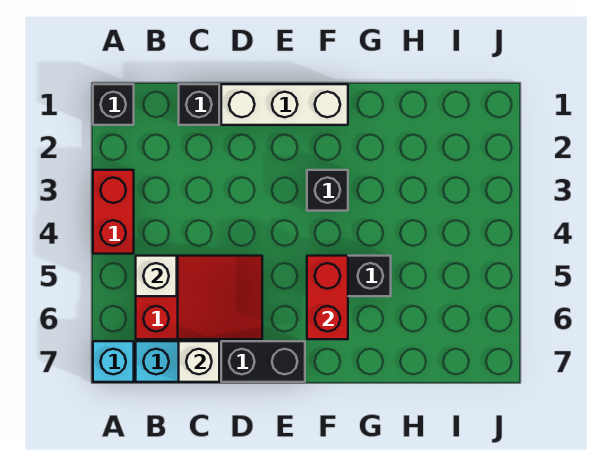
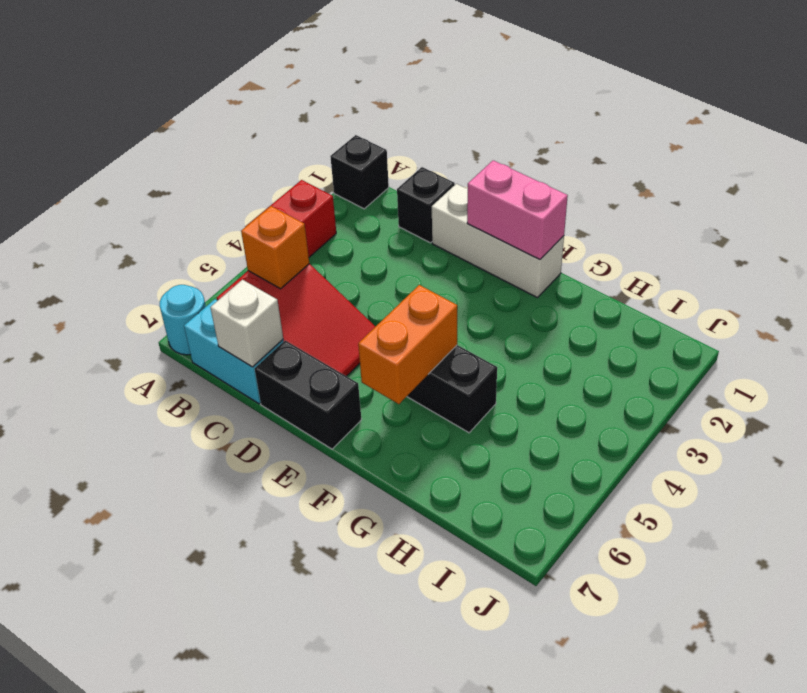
cyan brick A7 level 1 -> cyan round brick A7 level 1
white brick B5 level 2 -> orange brick B5 level 2
none -> pink brick E1:F1 level 2
black brick F3 level 1 -> none
red brick F5:F6 level 2 -> orange brick F5:F6 level 2

